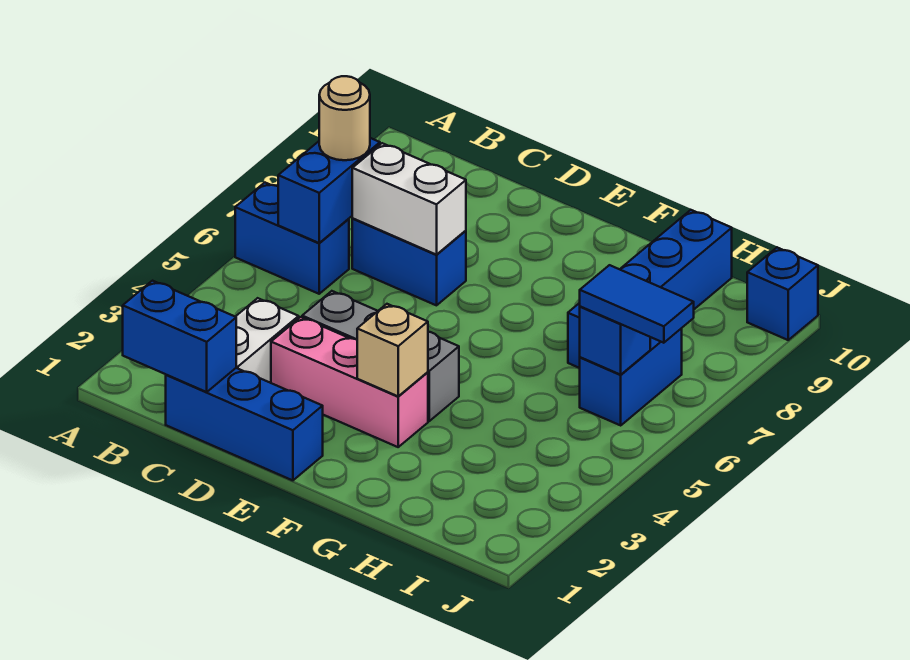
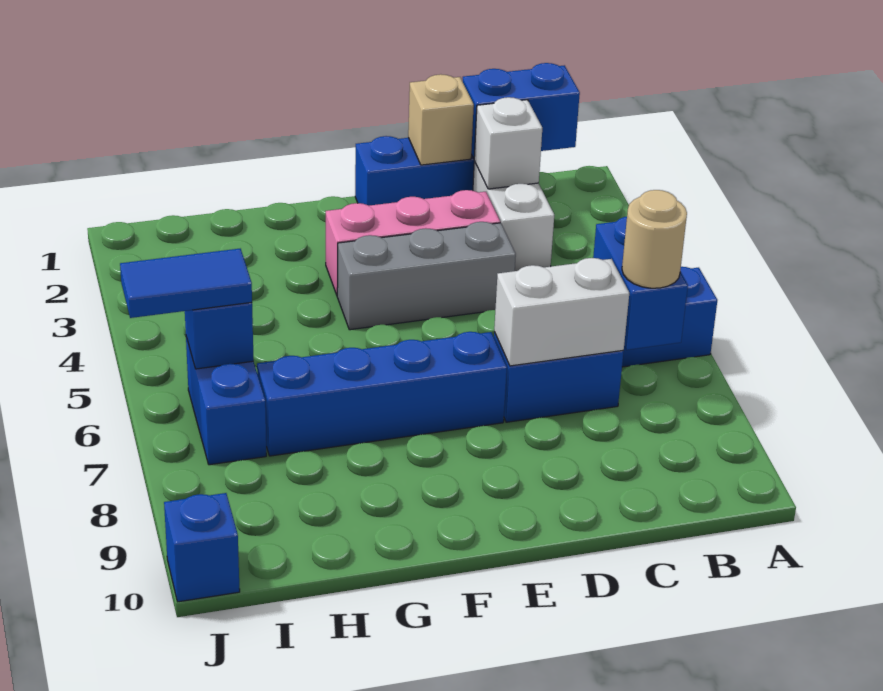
none -> white brick C2 level 2
tan brick F3 level 2 -> tan brick D1 level 2
blue brick H7:H10 level 1 -> blue brick E7:H7 level 1

